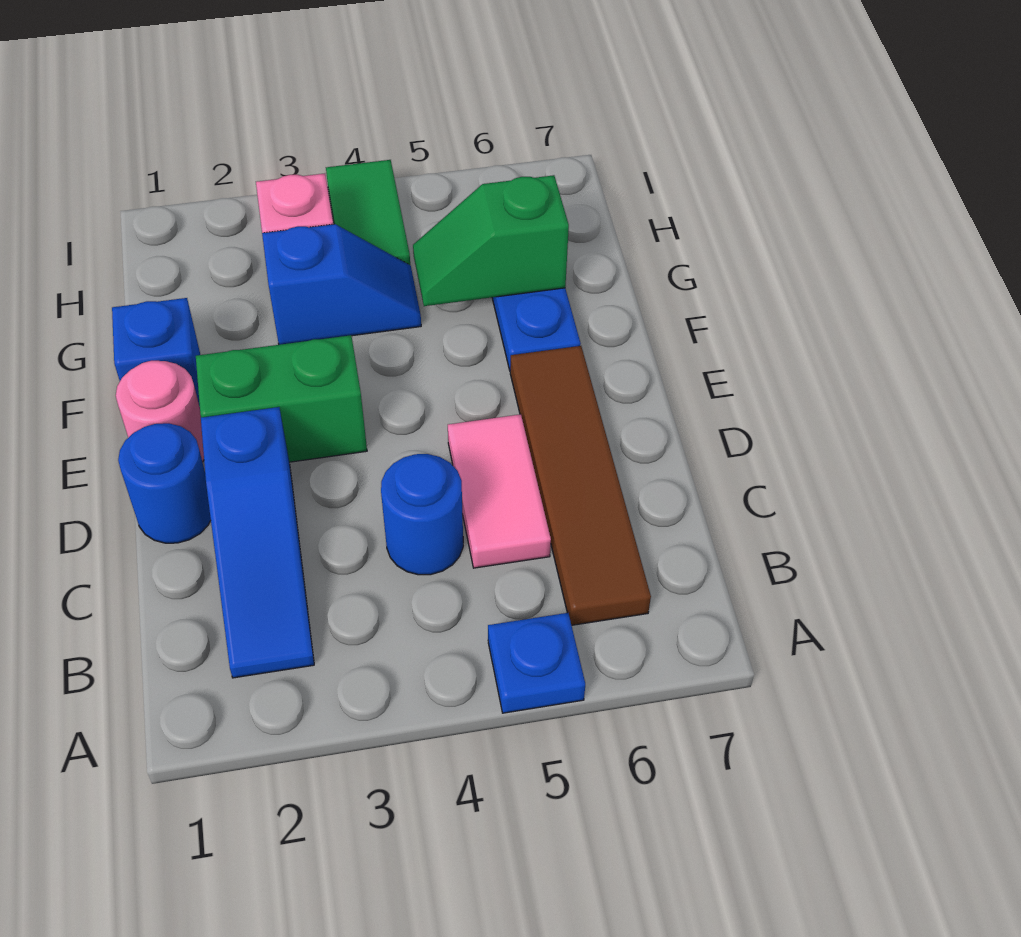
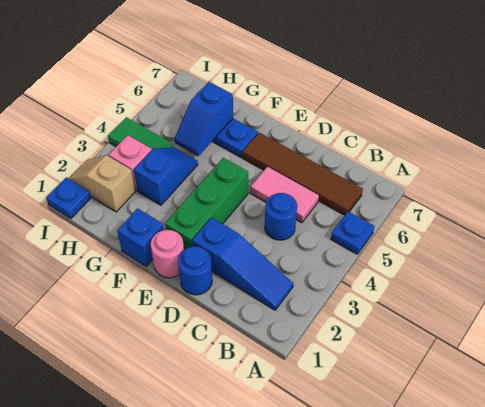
green brick E2:E3 level 1 -> green brick E2:E4 level 1
green slope G5:G6 level 2 top 6 -> blue slope G5:G6 level 2 top 6
none -> tan slope H2:I2 level 1 top H
none -> blue plate I1 level 1

